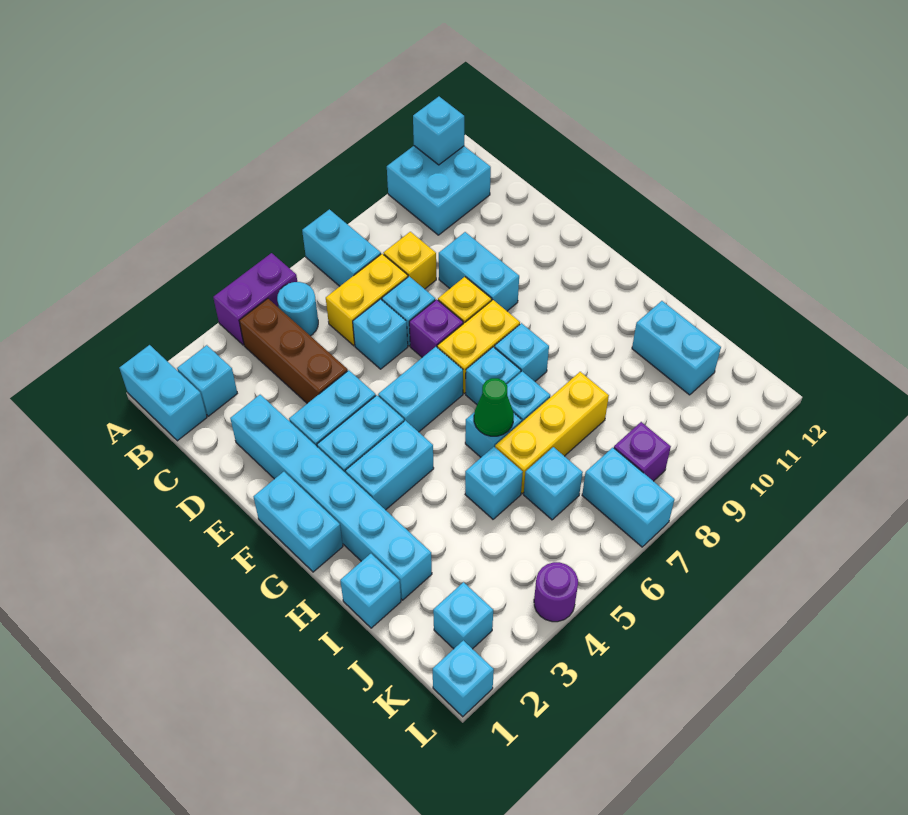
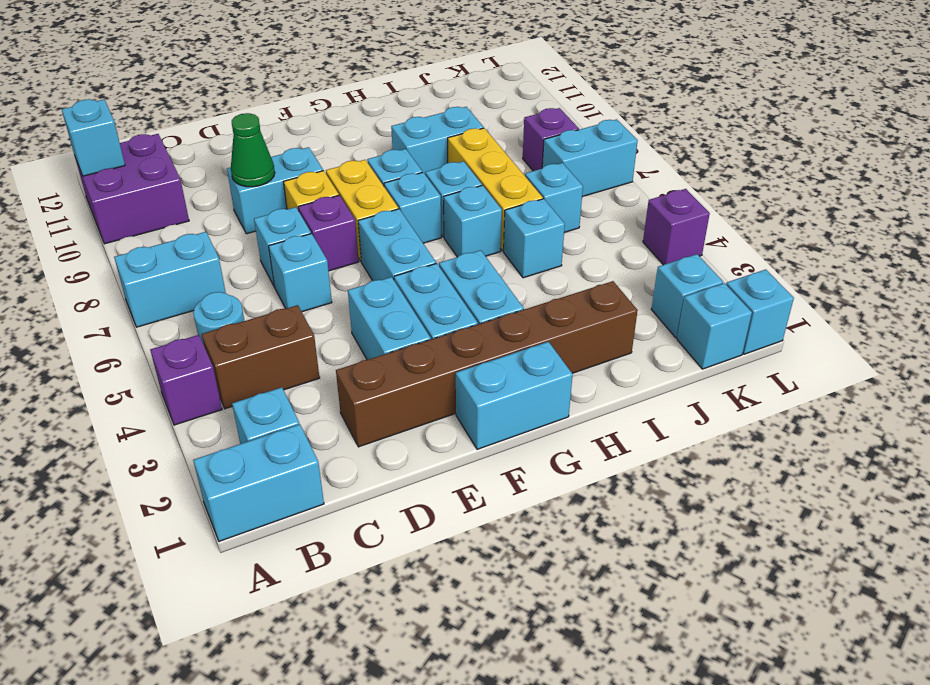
purple brick A4:A5 level 1 -> purple brick A4 level 1
cyan brick A10:B11 level 1 -> purple brick A10:B11 level 1
brown brick B4:D4 level 1 -> brown brick B4:C4 level 1
yellow brick C6:C7 level 1 -> none
yellow brick C8 level 1 -> none
cyan brick D2:I2 level 1 -> brown brick D2:I2 level 1
green cone H6 level 2 -> green cone D9 level 2
cyan brick I1 level 1 -> cyan brick K1 level 1
cyan brick I11:J11 level 1 -> cyan brick H9:I9 level 1
purple round brick L4 level 1 -> purple brick L4 level 1

